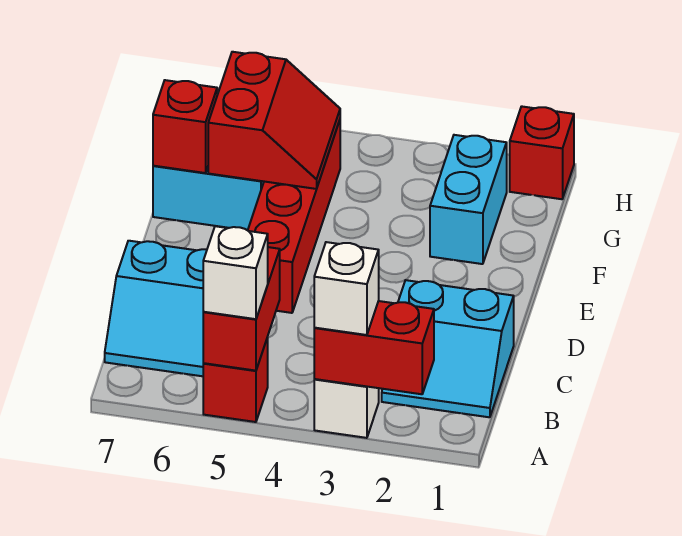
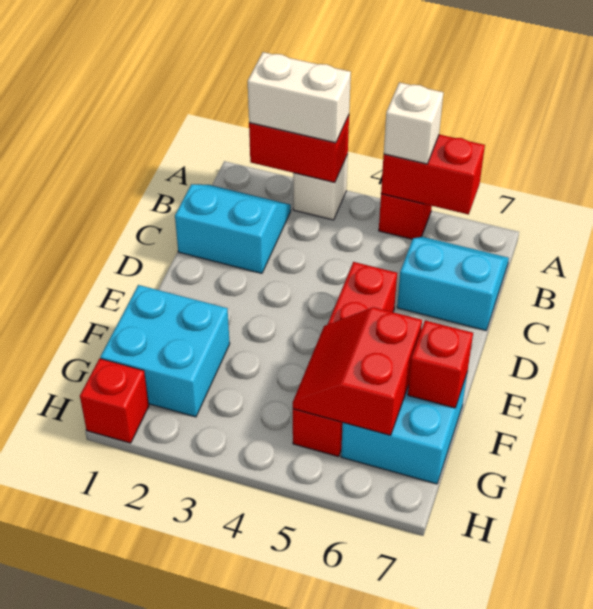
white brick A3 level 3 -> white brick A2:A3 level 3
red brick A5:B5 level 2 -> red brick A5:A6 level 2
cyan brick F2:G2 level 1 -> cyan brick F1:G2 level 1

